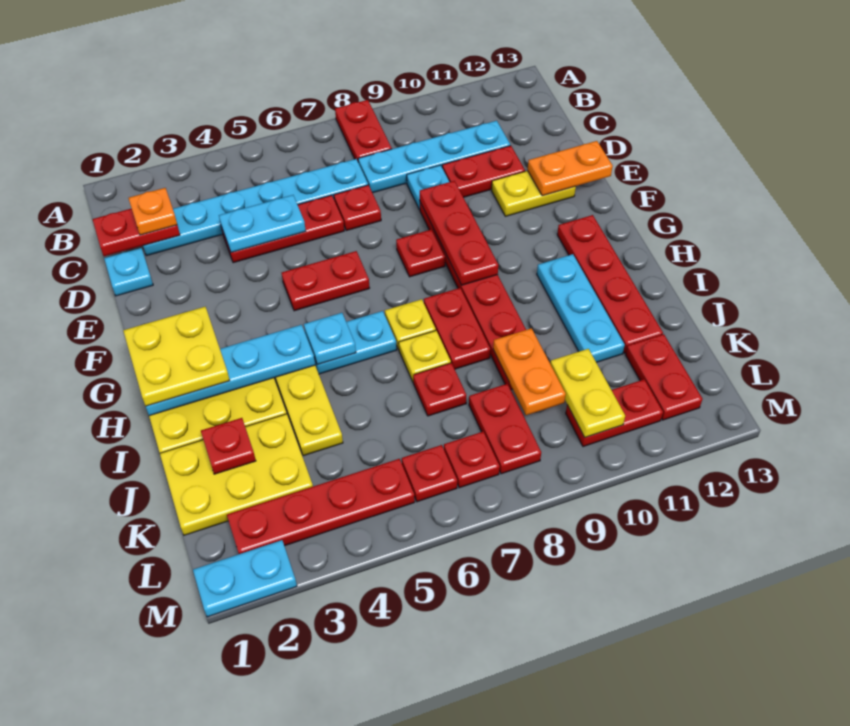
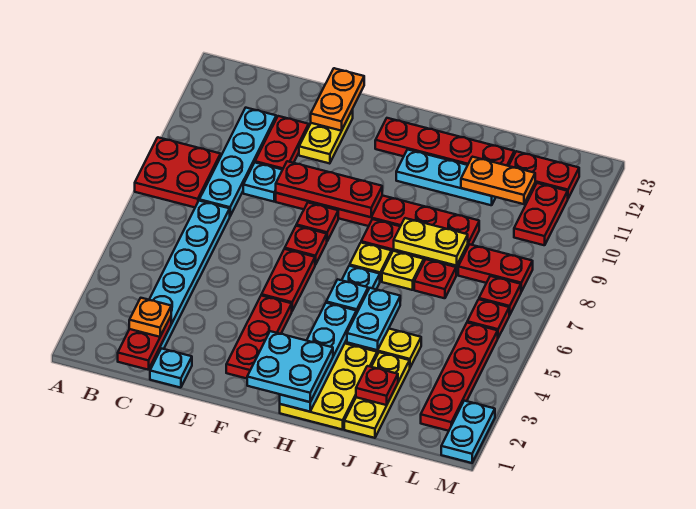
red plate A8:B8 level 1 -> red plate A8:B9 level 1
red plate D4:D6 level 1 -> red plate F2:F4 level 1
cyan plate D4:D5 level 2 -> cyan plate I4:I5 level 2
red plate D7 level 1 -> red plate F7 level 1
yellow plate G1:H2 level 3 -> cyan plate G1:H2 level 3
yellow plate J1:K3 level 1 -> yellow plate J1:J3 level 1
orange plate J9:K9 level 2 -> orange plate J11:K11 level 2
yellow plate K10:L10 level 2 -> yellow plate I8:J8 level 2

